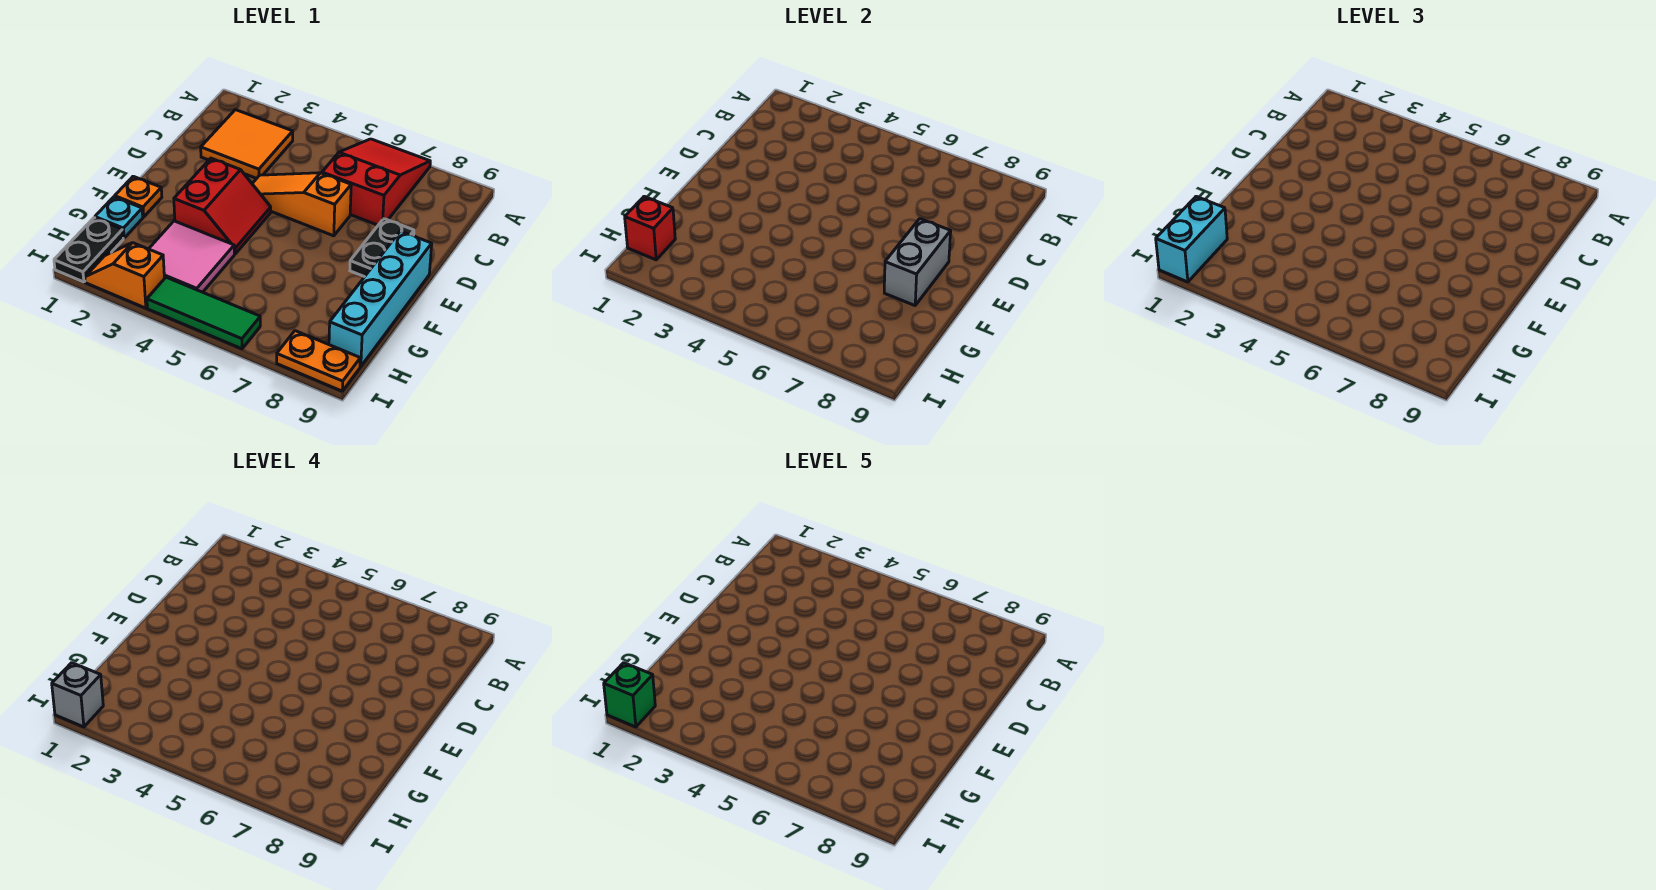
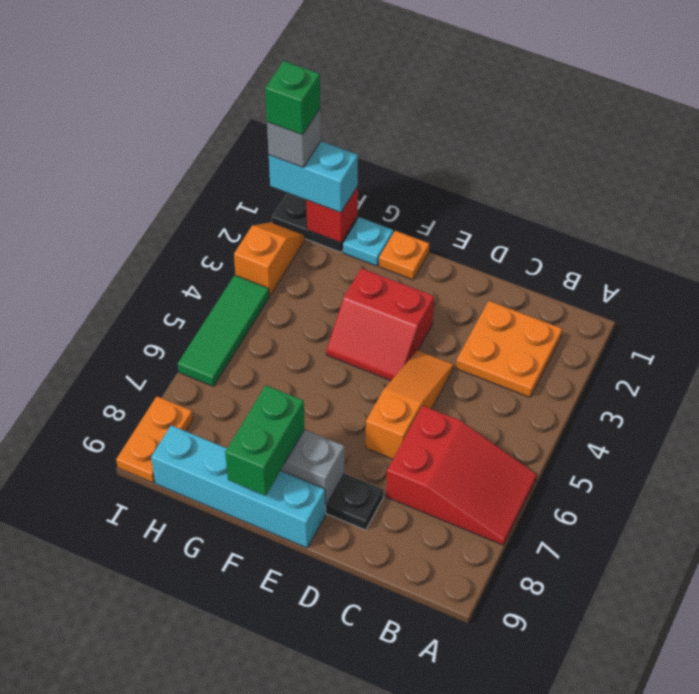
orange tile B2:C3 level 1 -> orange plate B2:C3 level 1
none -> green brick F8:F9 level 3
pink tile G3:H4 level 1 -> none

